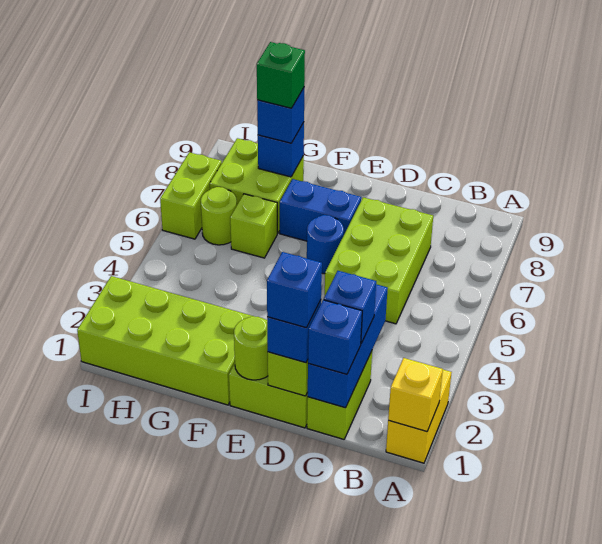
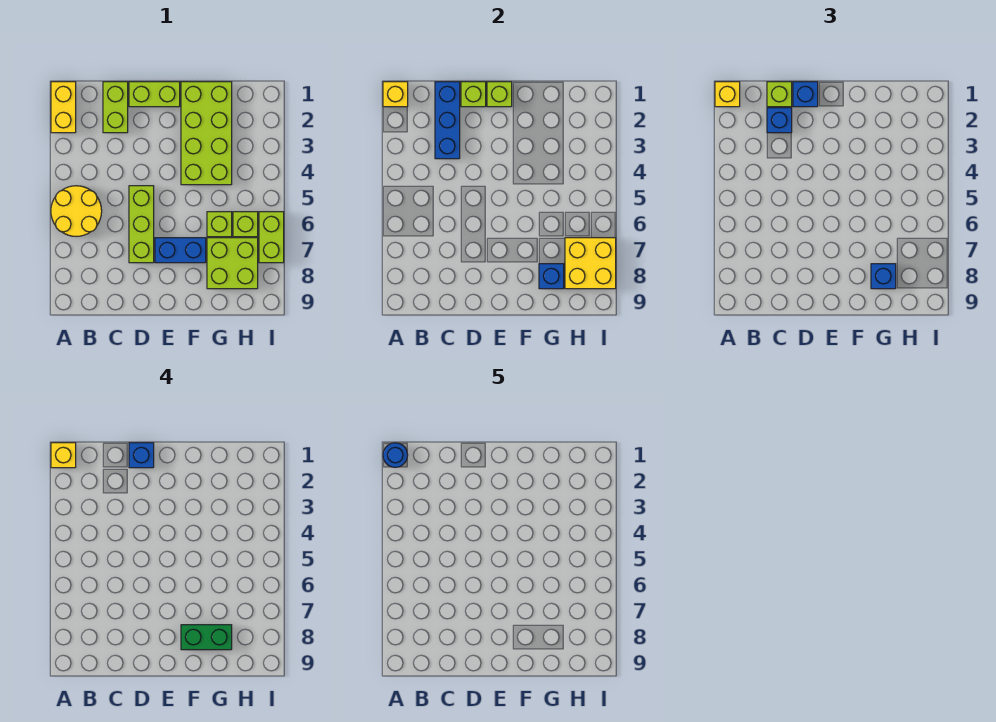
none -> yellow brick A1 level 3
none -> yellow brick A1 level 4
none -> yellow round brick A5:B6 level 1
blue brick C1 level 3 -> lime brick C1 level 3
lime brick C5:D7 level 1 -> lime brick D5:D7 level 1
lime round brick E1 level 2 -> lime brick E1 level 2
blue round brick E6 level 1 -> blue round brick A1 level 5
lime brick F1:I2 level 1 -> lime brick F1:G4 level 1
green brick G8 level 4 -> green brick F8:G8 level 4
lime round brick H6 level 1 -> lime brick H6 level 1
none -> yellow brick H7:I8 level 2

